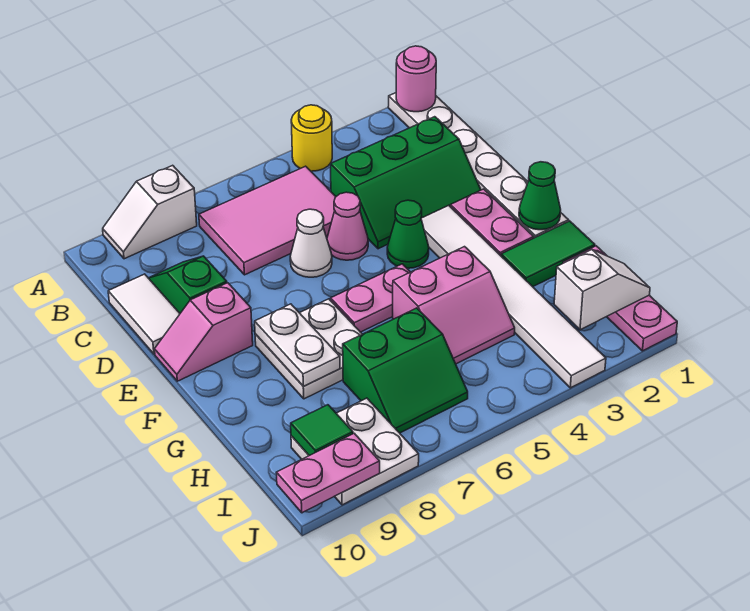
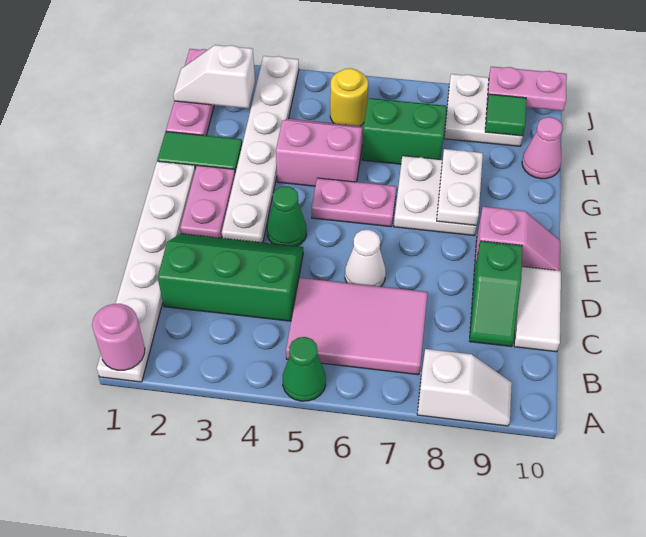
yellow round brick A4 level 1 -> yellow round brick I5 level 1
pink cone D5 level 1 -> pink cone H10 level 1
white tile E3:J3 level 1 -> white plate E3:J3 level 1
green cone F1 level 2 -> green cone A5 level 1

